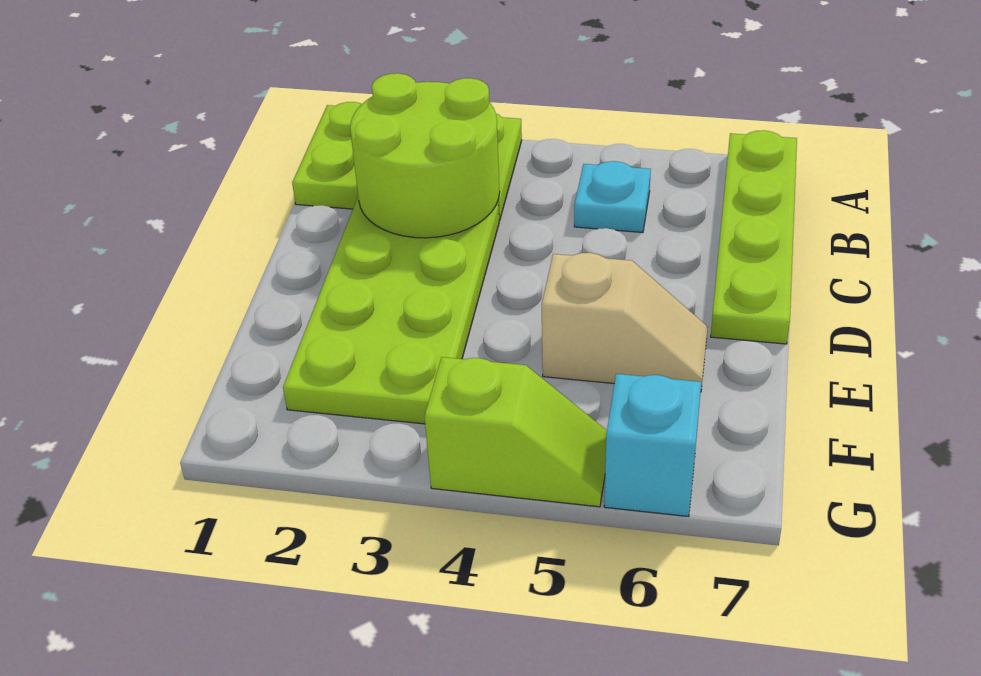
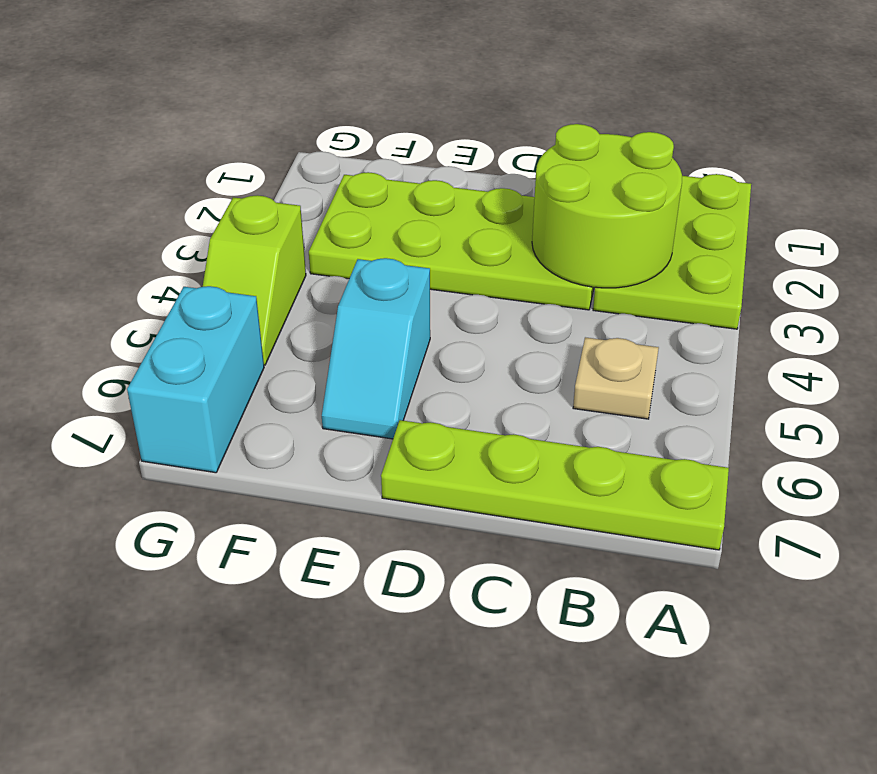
cyan plate B5 level 1 -> tan plate B5 level 1
tan slope E5:E6 level 1 top 5 -> cyan slope E5:E6 level 1 top 5
cyan brick G6 level 1 -> cyan brick G6:G7 level 1

